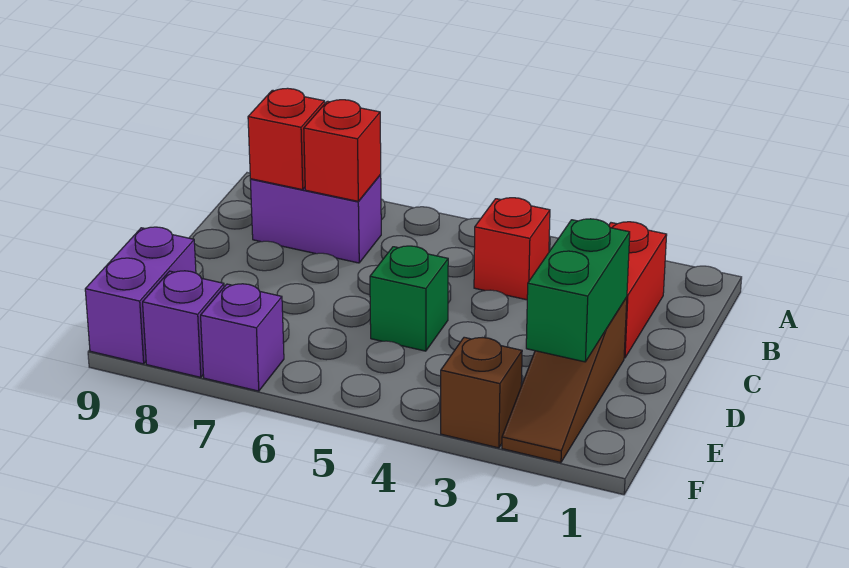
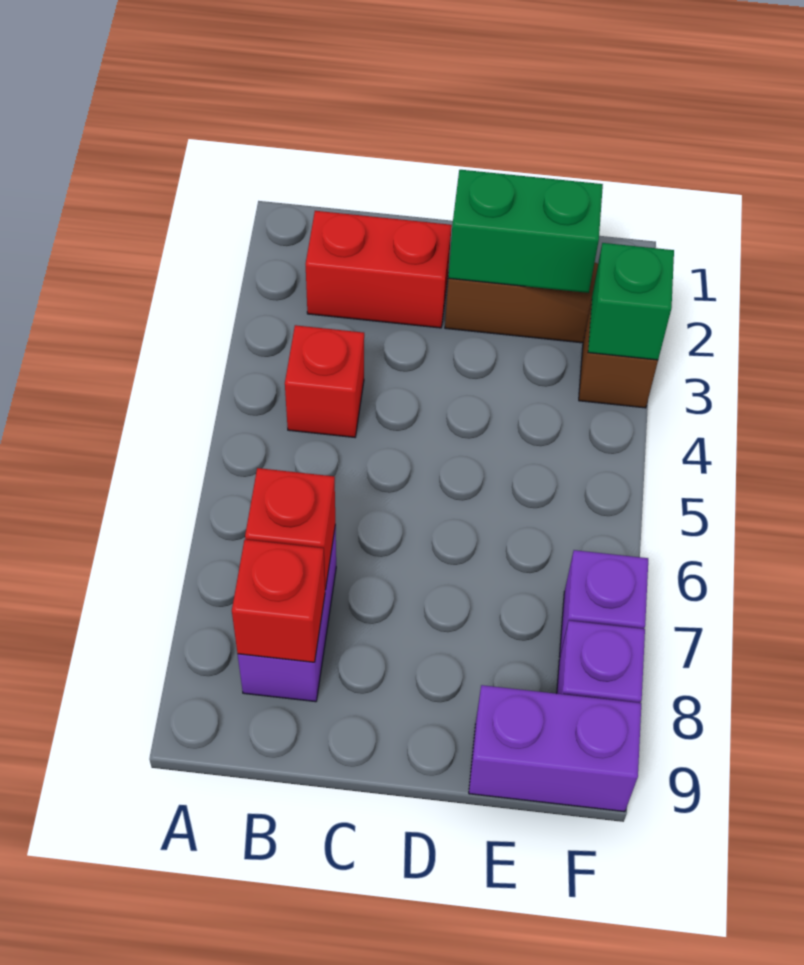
green brick D5 level 1 -> green brick F3 level 2

